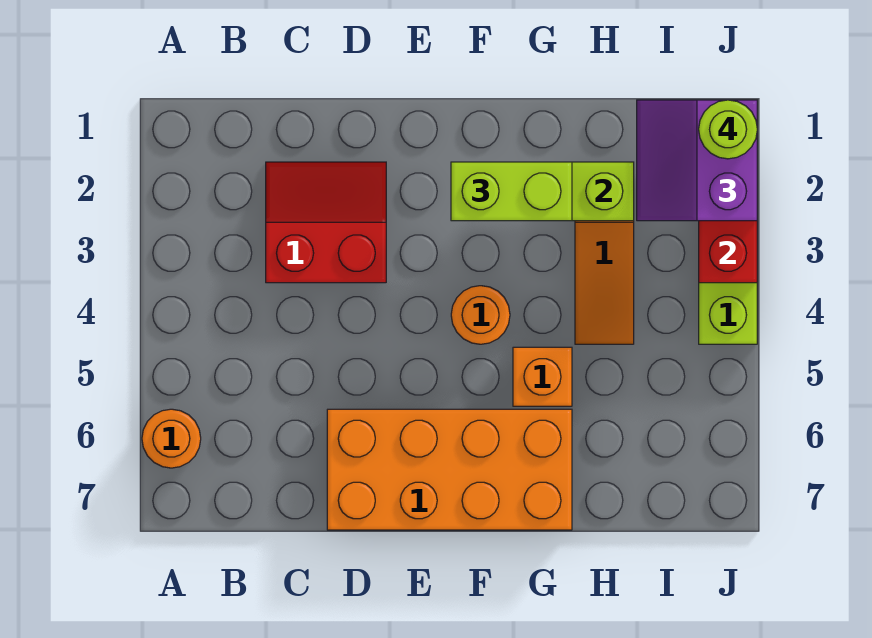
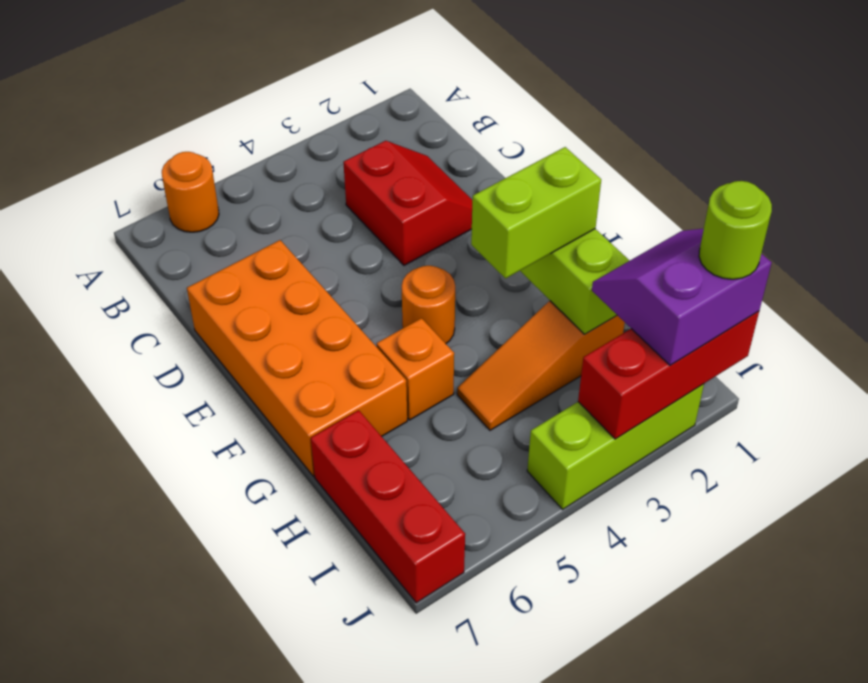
lime brick F2:G2 level 3 -> lime brick G2:G3 level 3
none -> red brick H7:J7 level 1

